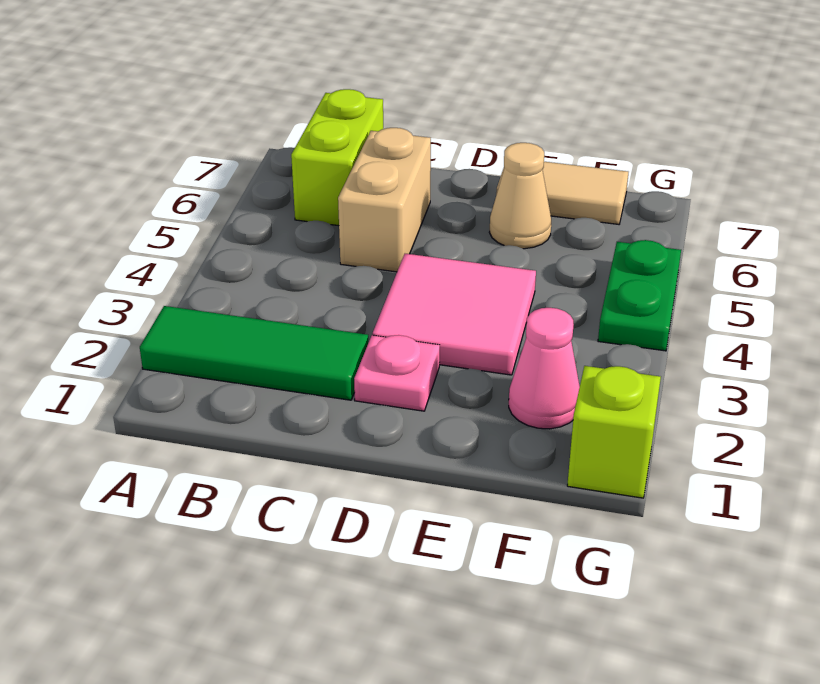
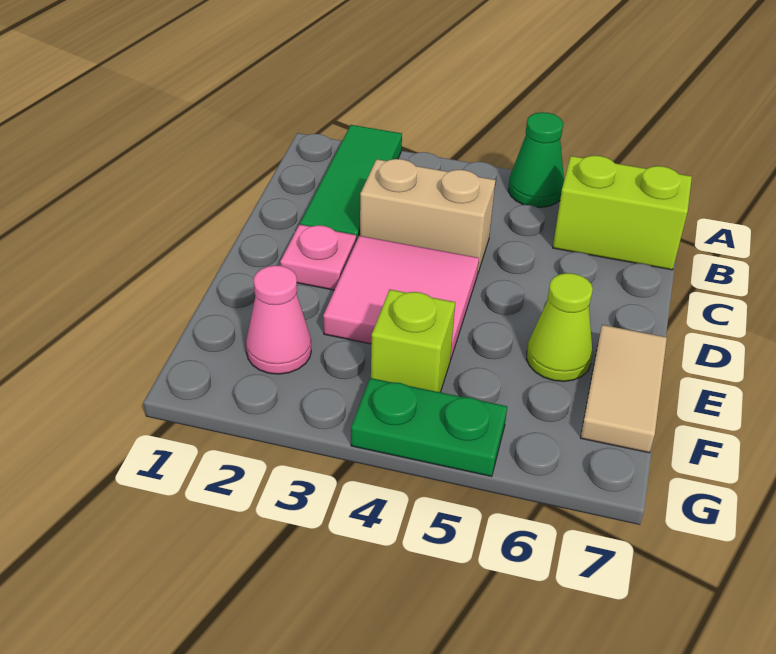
none -> green cone A5 level 1
tan brick C5:C6 level 1 -> tan brick C3:C4 level 1
tan cone E6 level 1 -> lime cone E6 level 1
lime brick G1 level 1 -> lime brick F4 level 1

